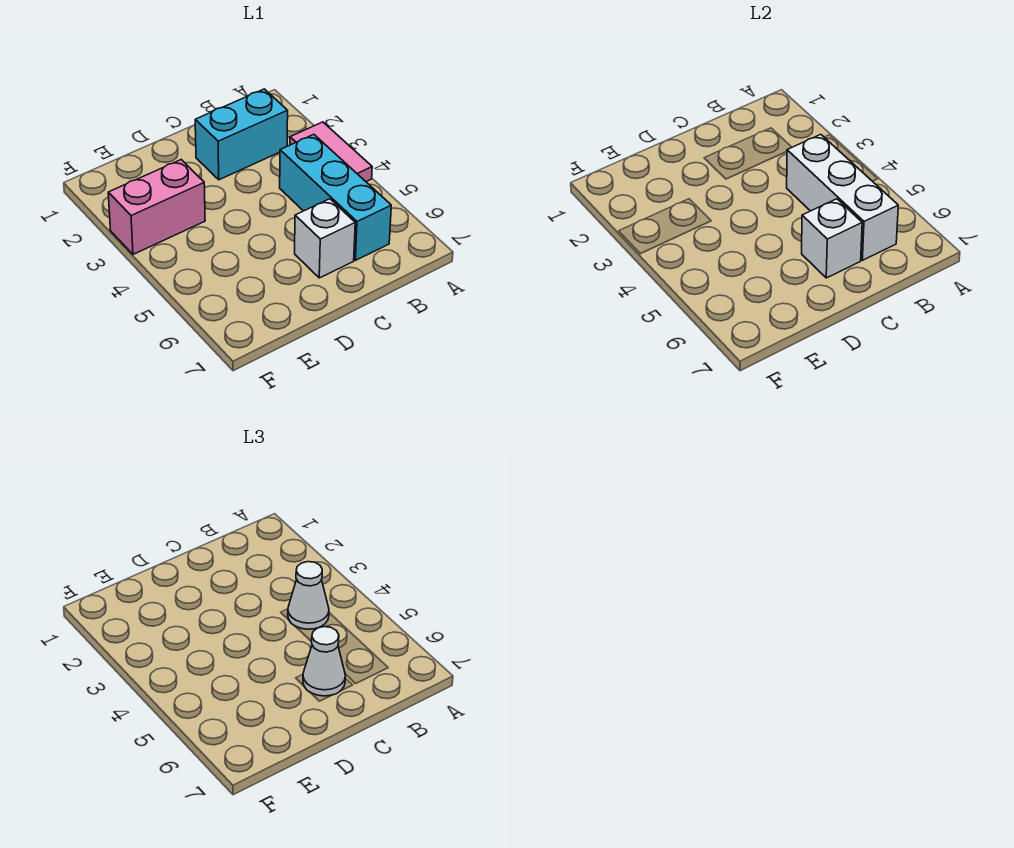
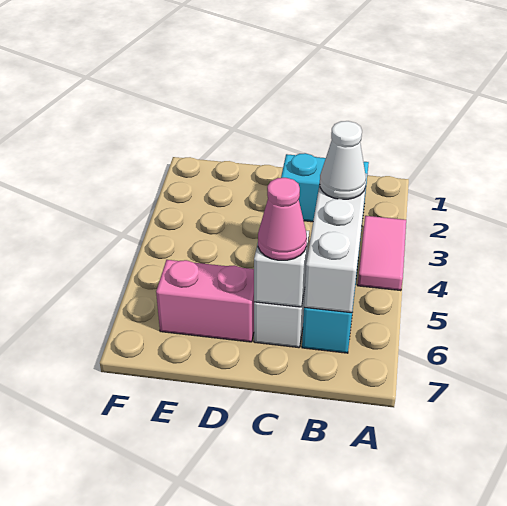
white cone C6 level 3 -> pink cone C6 level 3
pink brick E3:F3 level 1 -> pink brick D6:E6 level 1

